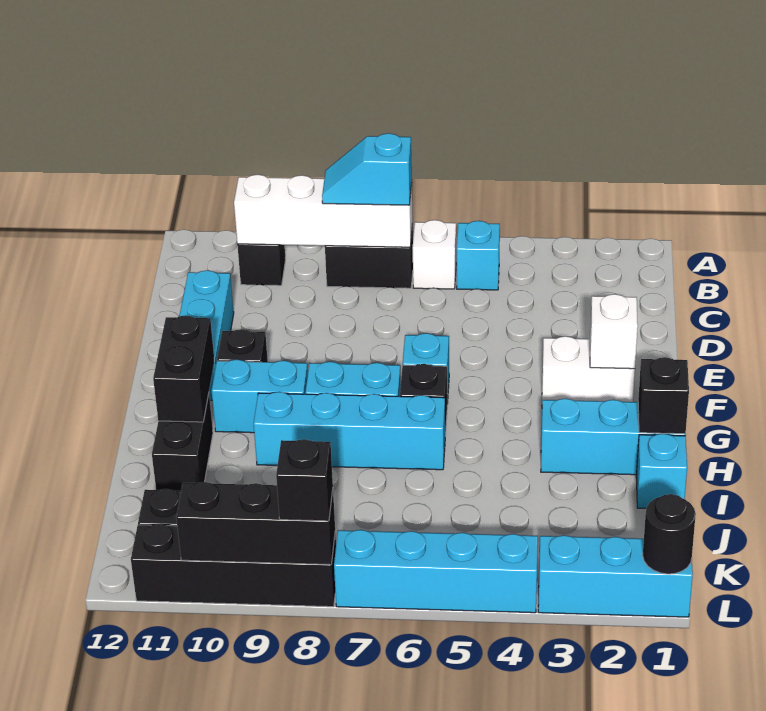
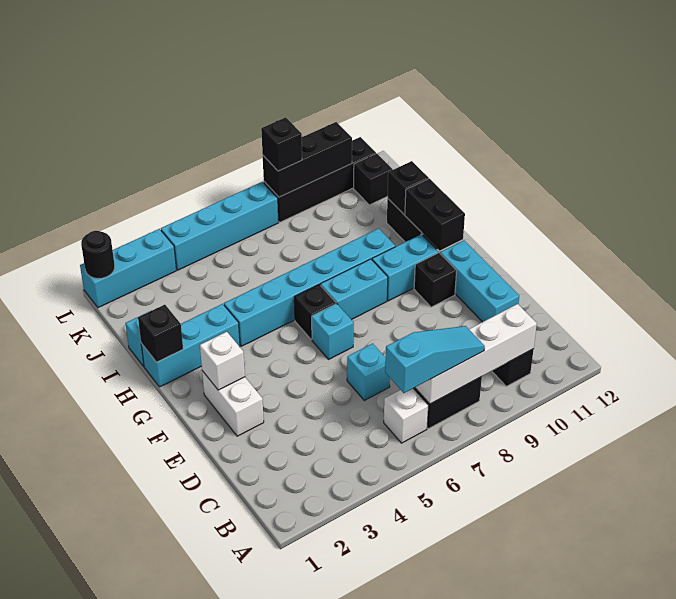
cyan brick B5 level 1 -> cyan brick D6 level 1
cyan slope B7:B8 level 3 top 7 -> cyan slope B6:B8 level 3 top 6
white brick F2:F3 level 1 -> white brick E2:F2 level 1
cyan brick H6:H9 level 1 -> cyan brick H4:H9 level 1
none -> black brick I11 level 2

